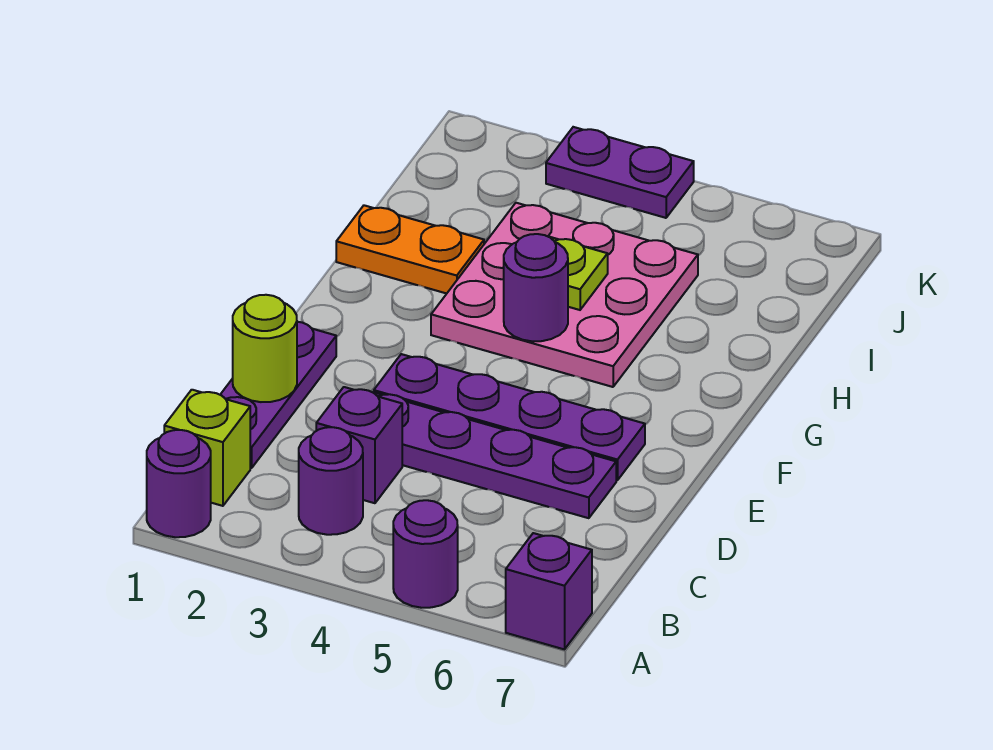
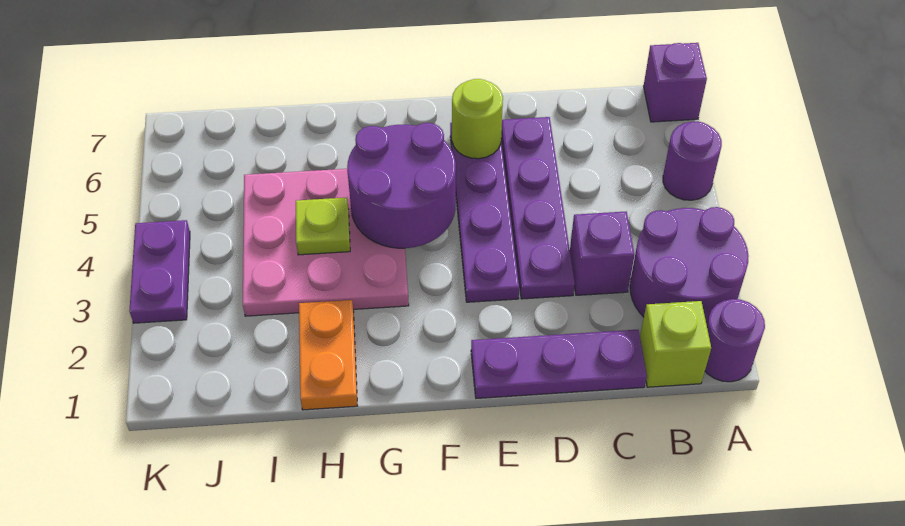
purple round brick B3 level 1 -> purple round brick A2:B3 level 1
lime round brick D1 level 2 -> lime round brick E6 level 2
purple round brick G4 level 2 -> purple round brick F4:G5 level 2

